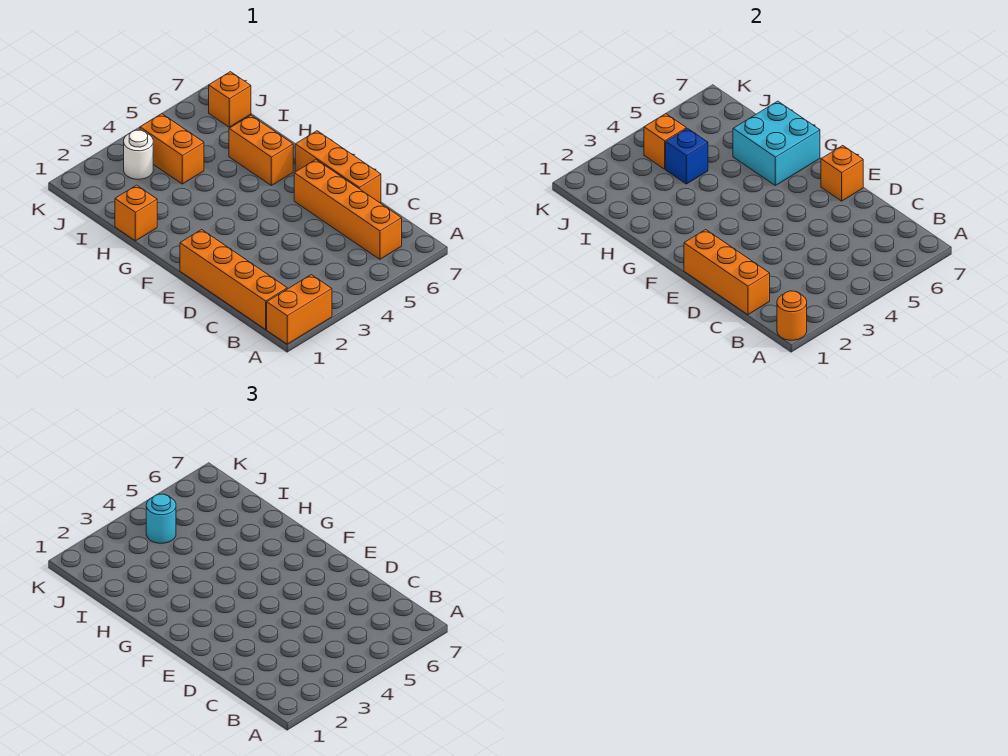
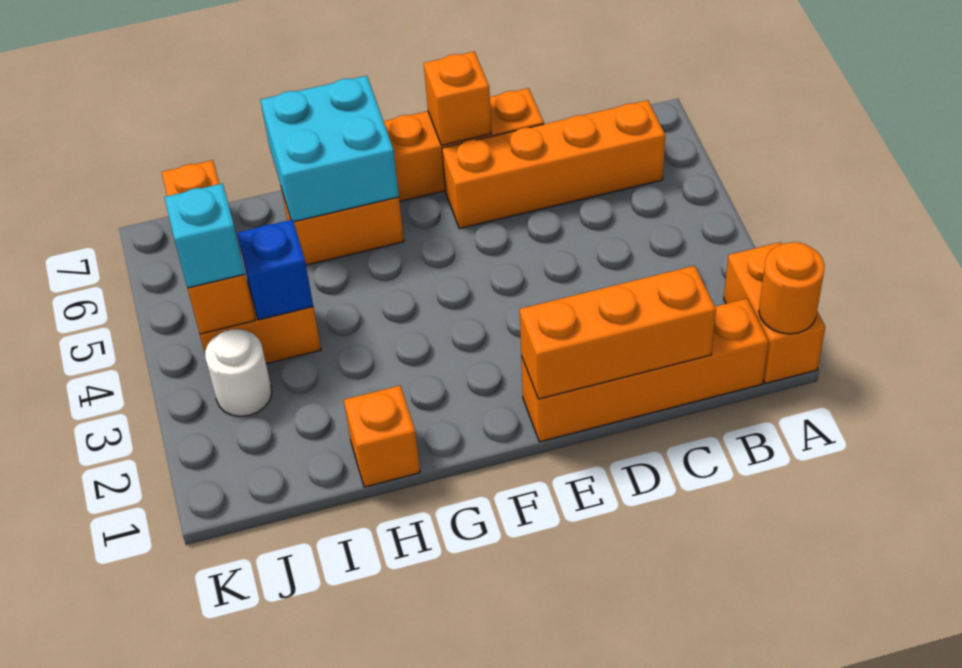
cyan round brick J4 level 3 -> cyan brick J4 level 3

